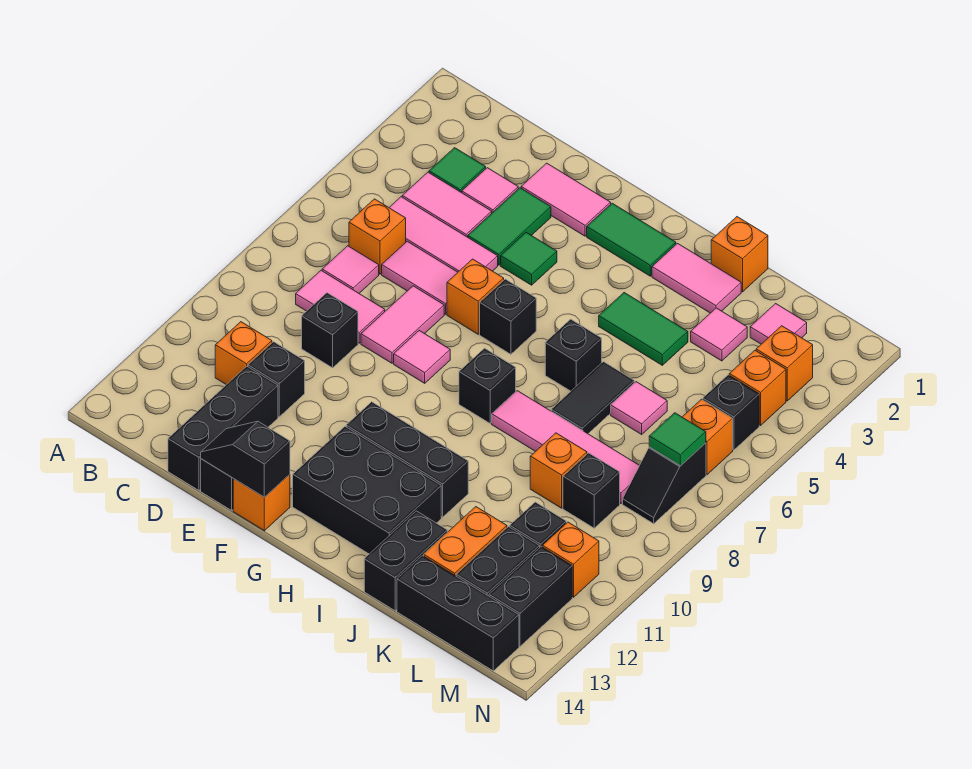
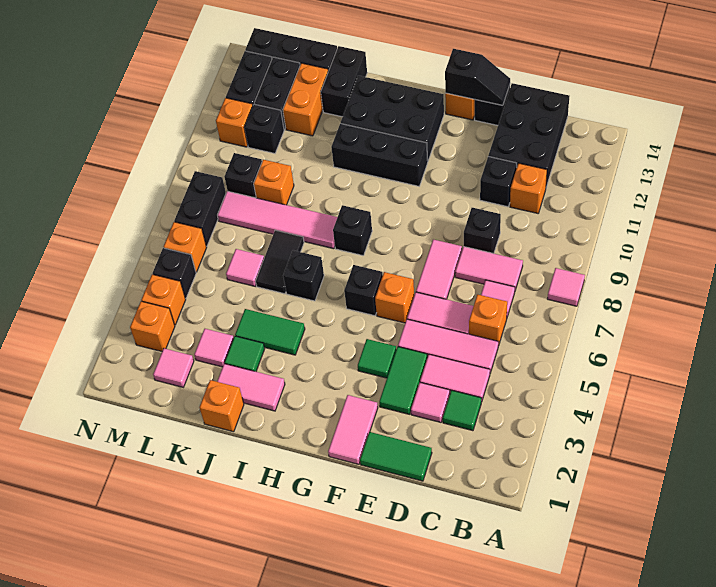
black brick D12:D14 level 1 -> black brick C12:D14 level 1
pink tile E2:F2 level 1 -> pink tile F1:F2 level 1
pink tile F8 level 1 -> pink tile A8 level 1
green tile G2:H2 level 1 -> green tile D1:E1 level 1
black slope M7:M8 level 1 top 7 -> black brick M7:M8 level 1
green tile M7 level 2 -> green tile J3 level 1

